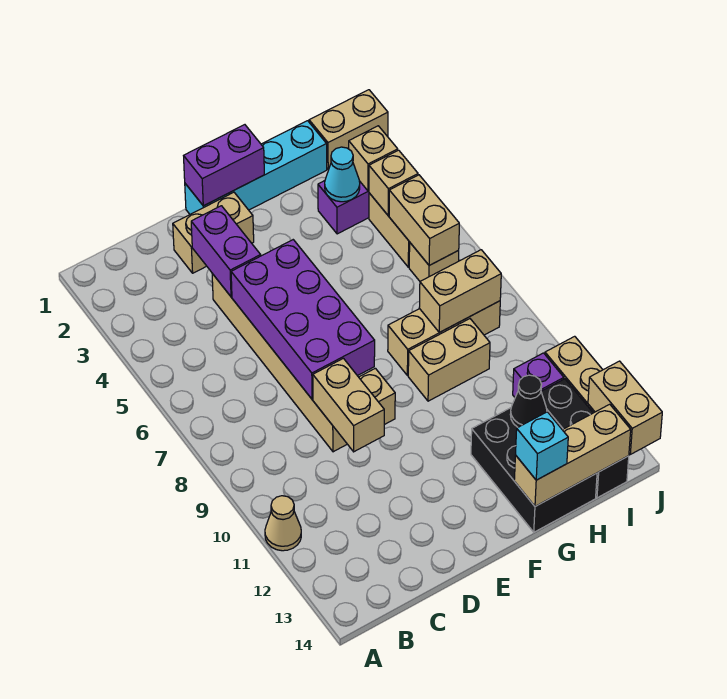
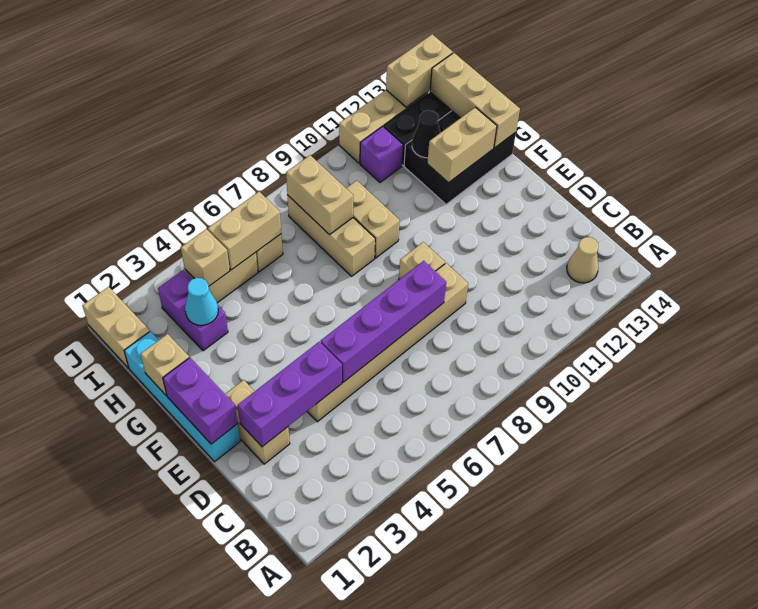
tan cone A11 level 1 -> tan cone B13 level 1
purple brick D3:D4 level 2 -> purple brick D2:D4 level 2
purple brick D5:E8 level 2 -> purple brick D5:D8 level 2
tan brick D9:D10 level 2 -> tan brick G12:G13 level 2
cyan brick G14 level 3 -> none
tan brick I3 level 2 -> tan brick G1 level 2

